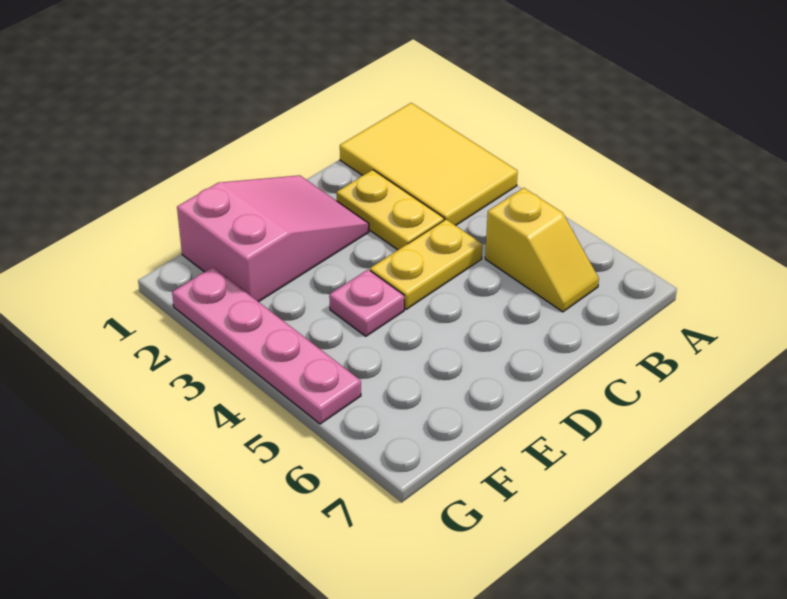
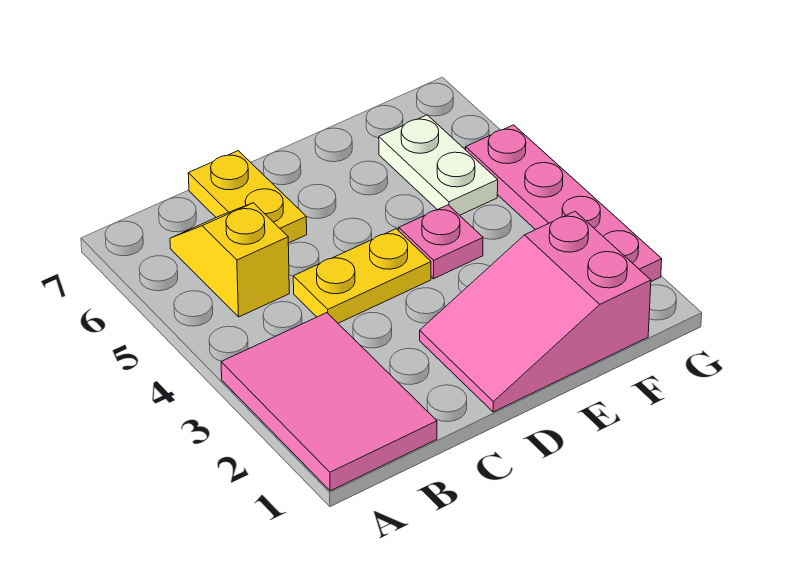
yellow tile A1:B3 level 1 -> pink tile A1:B3 level 1
yellow plate C2:C3 level 1 -> yellow plate C6:C7 level 1
none -> white plate F5:F6 level 1

